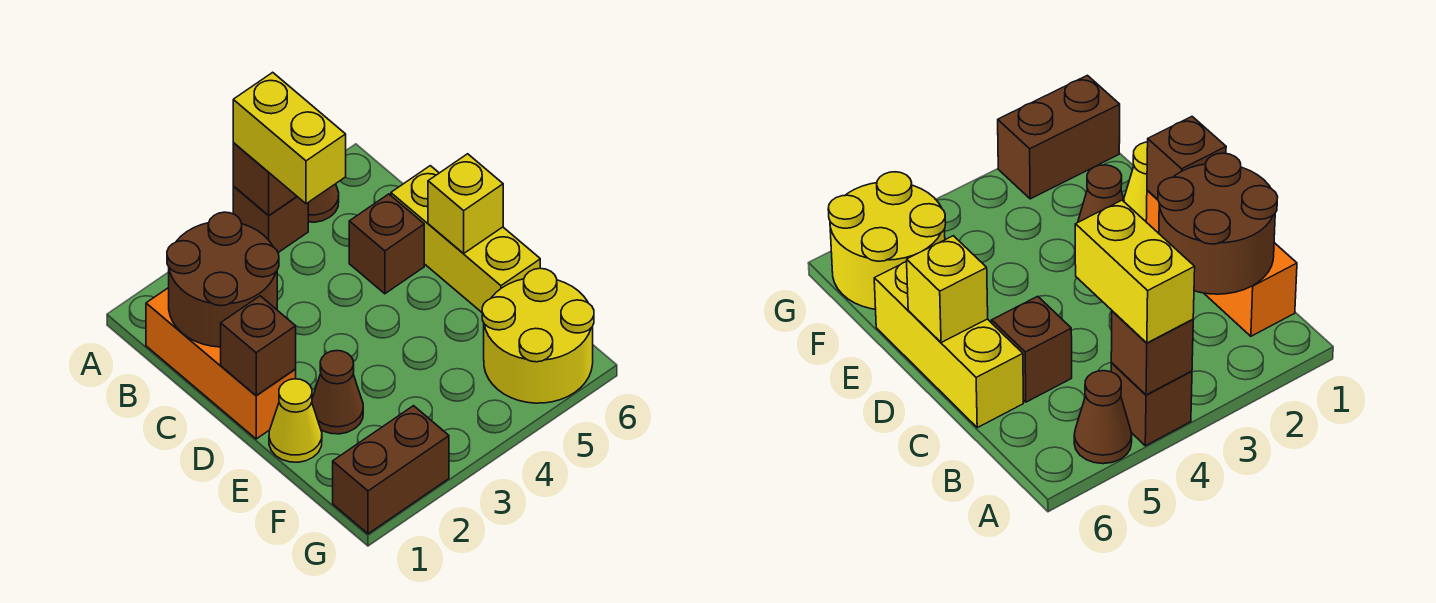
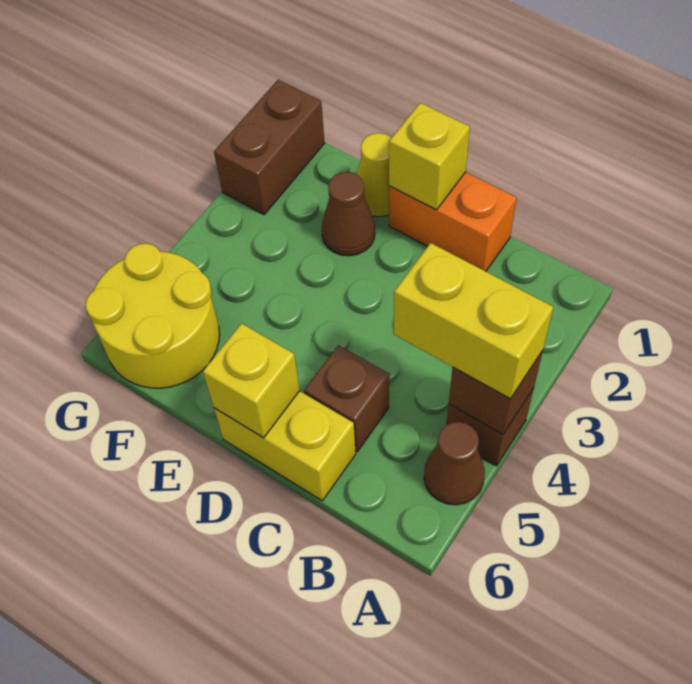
orange brick B1:D1 level 1 -> orange brick C1:D1 level 1
brown round brick B1:C2 level 2 -> none
yellow brick C6:E6 level 1 -> yellow brick C6:D6 level 1
brown brick D1 level 2 -> yellow brick D1 level 2

